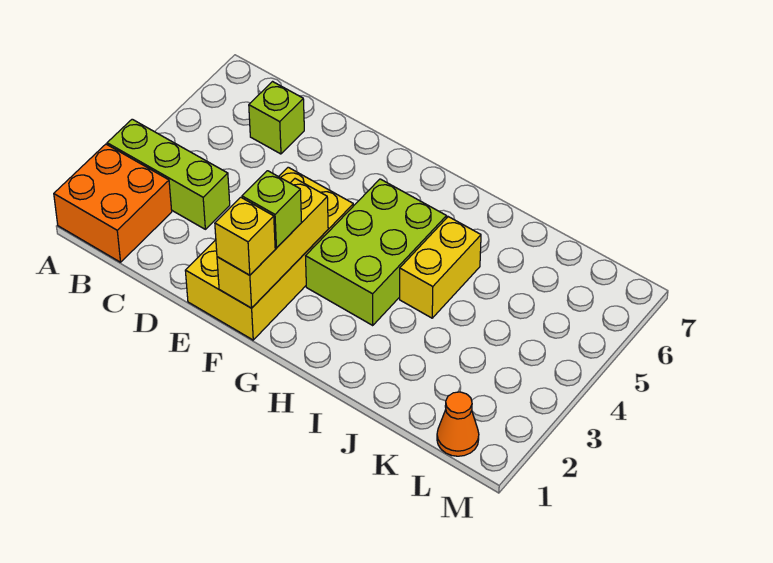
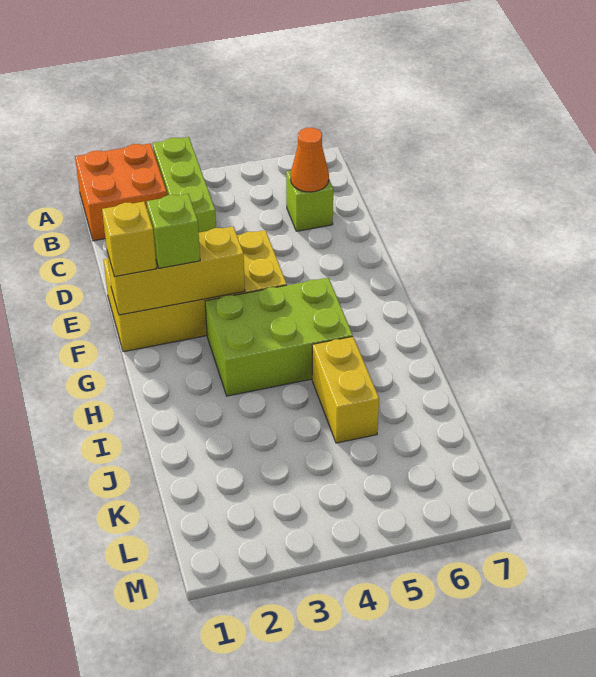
yellow brick I4:I5 level 1 -> yellow brick I5:J5 level 1
orange cone L1 level 1 -> orange cone C6 level 2

